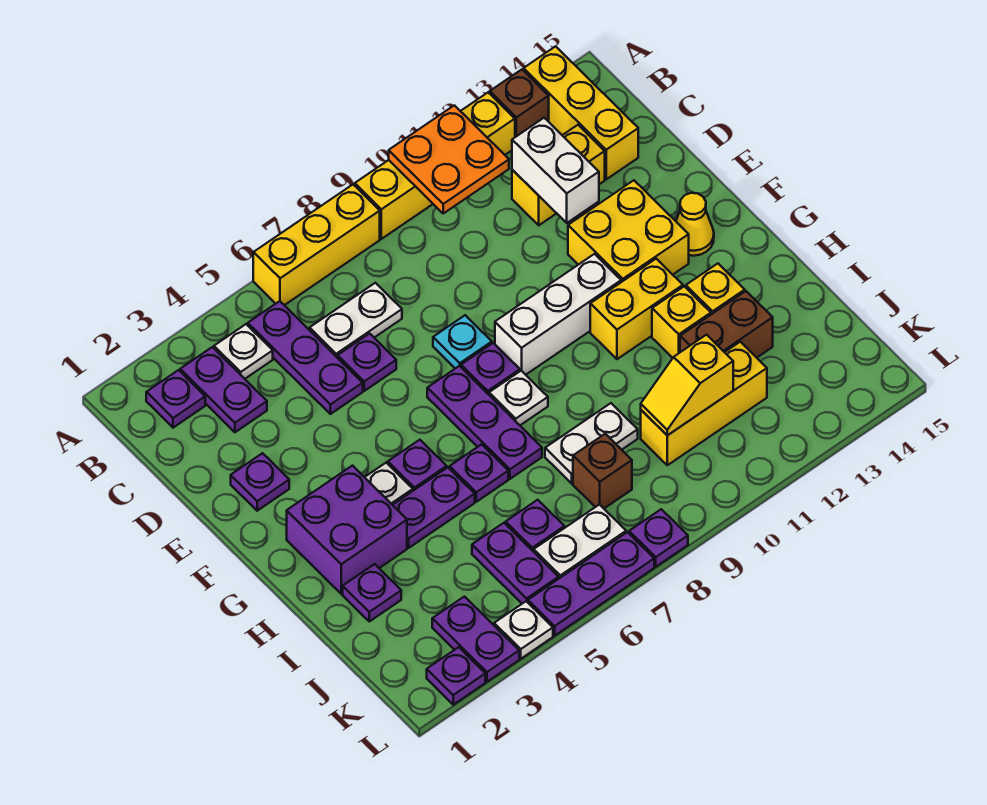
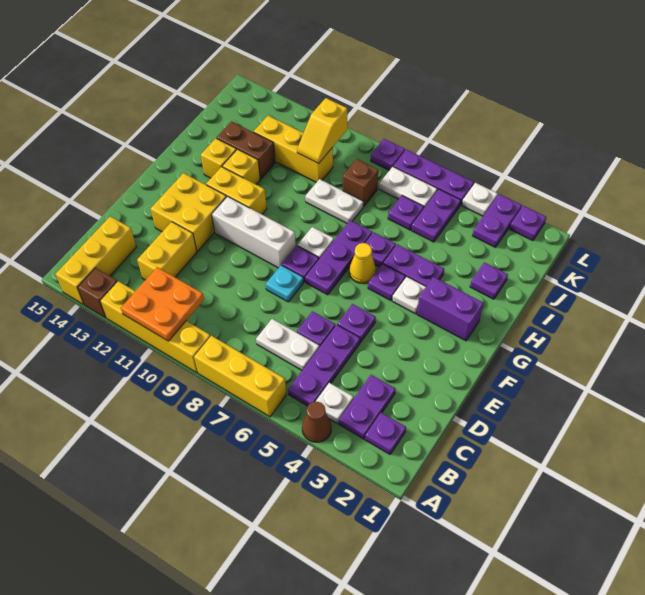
none -> brown cone A4 level 1
yellow brick C12:C13 level 1 -> yellow brick C12:D12 level 1
white brick C12:D12 level 2 -> none
purple plate E2 level 1 -> purple plate E5 level 1
yellow cone F14 level 1 -> yellow cone G6 level 1
purple brick G2:H3 level 1 -> purple brick G2:G3 level 1
yellow slope J10:J11 level 2 top 11 -> yellow slope J10:K10 level 2 top K

